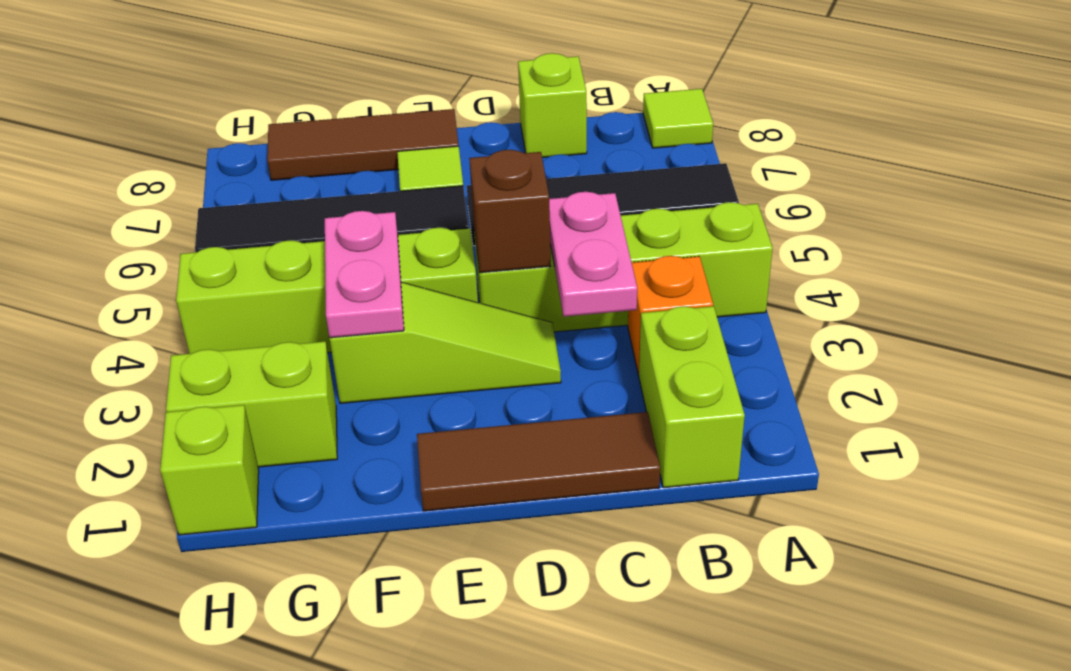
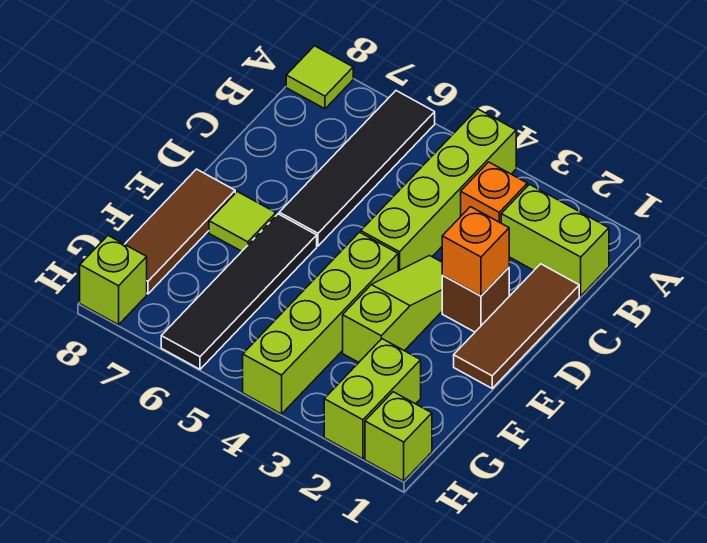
pink plate C3:C4 level 2 -> none
lime brick C8 level 1 -> lime brick H8 level 1
none -> orange brick D2 level 2
brown brick D4 level 2 -> brown brick D2 level 1
pink plate F3:F4 level 2 -> none

